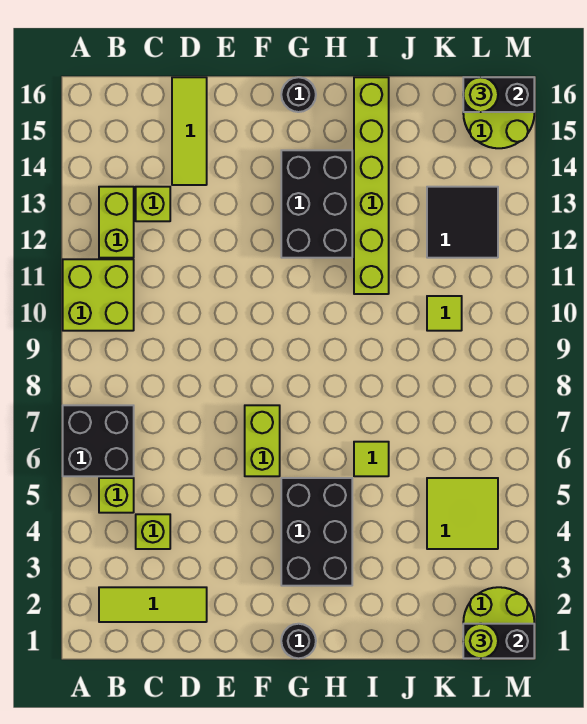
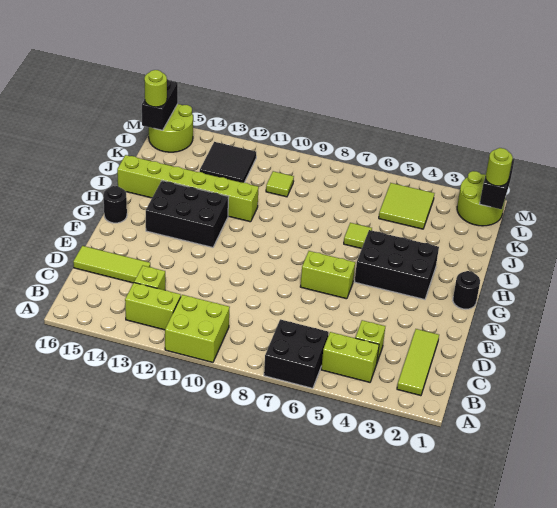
lime brick B5 level 1 -> lime brick B4:B5 level 1

